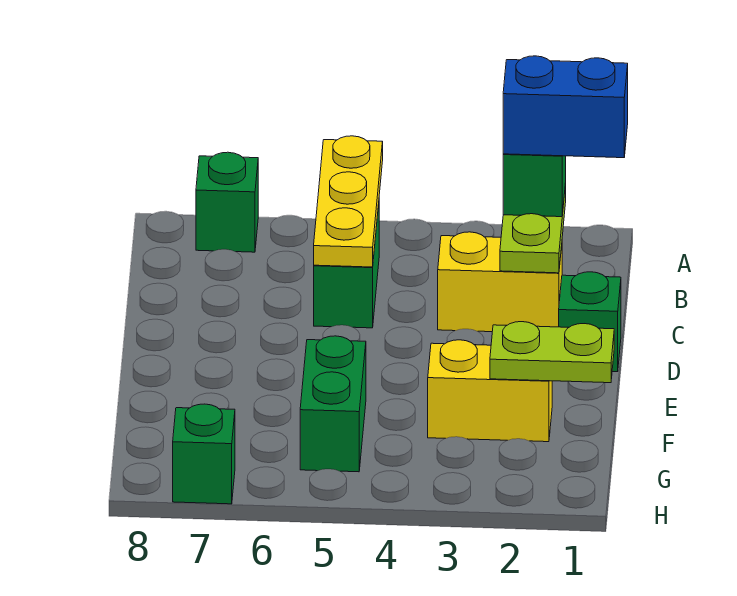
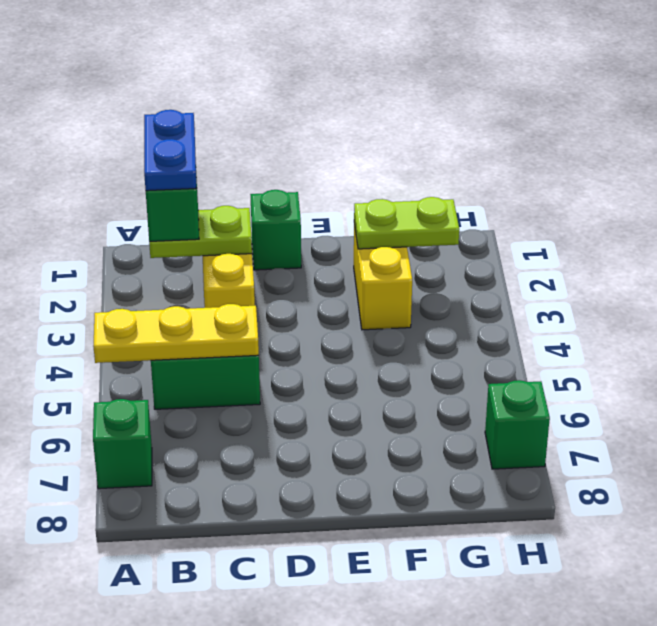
blue brick B1:B2 level 4 -> blue plate B1:B2 level 4
lime plate F1:F2 level 2 -> lime plate F2:G2 level 2
green brick F5:G5 level 1 -> none

